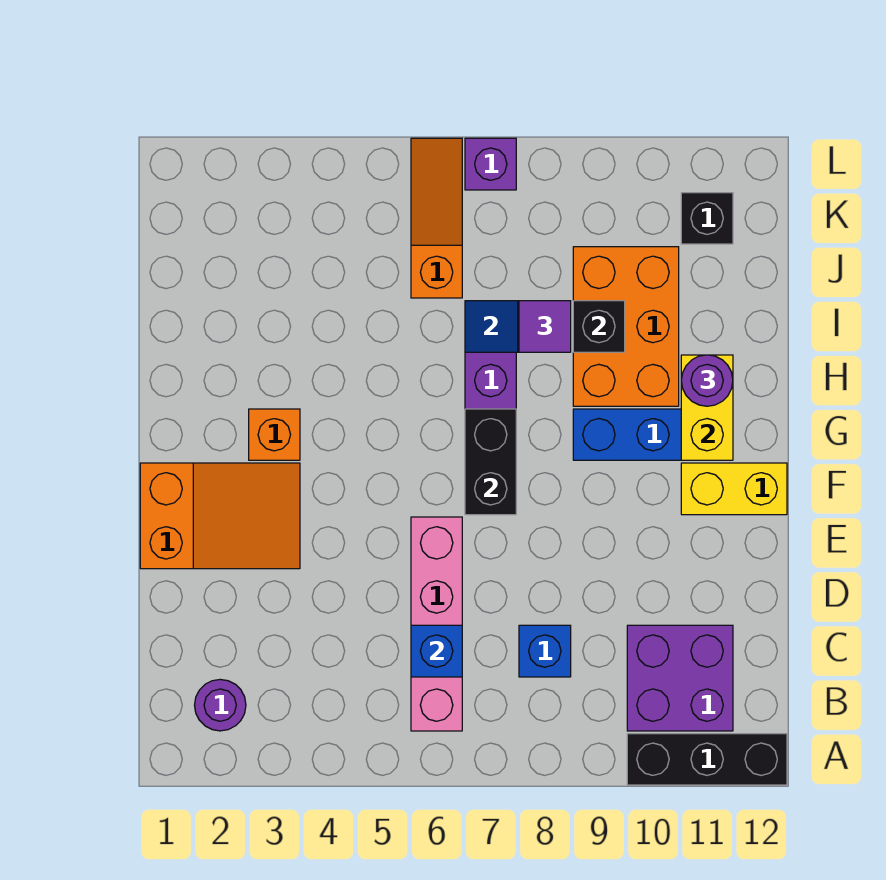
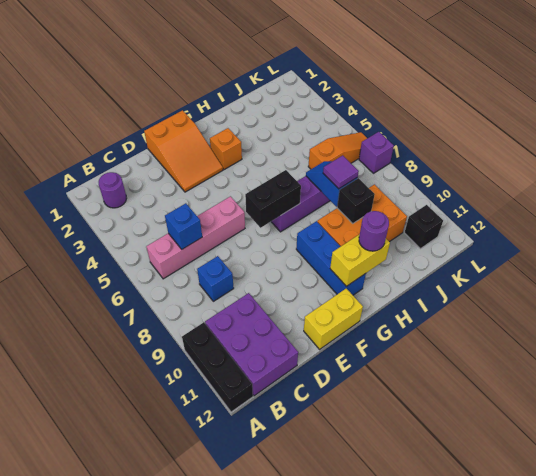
purple brick B10:C11 level 1 -> purple brick B10:C12 level 1
yellow brick F11:F12 level 1 -> yellow brick E12:F12 level 1

